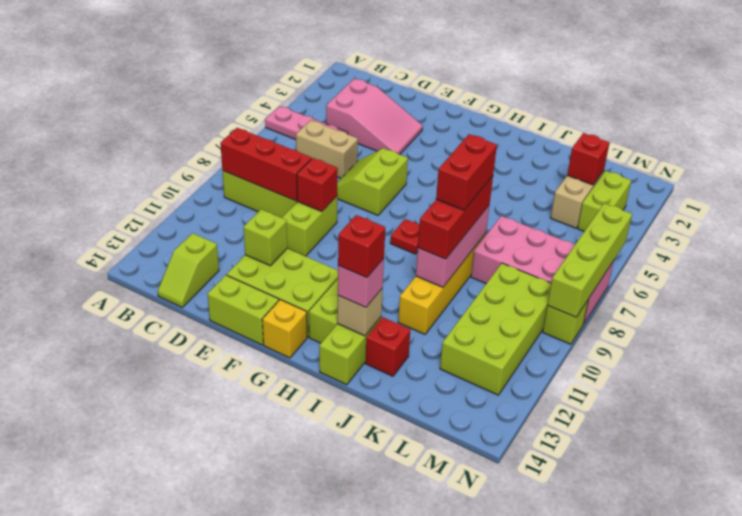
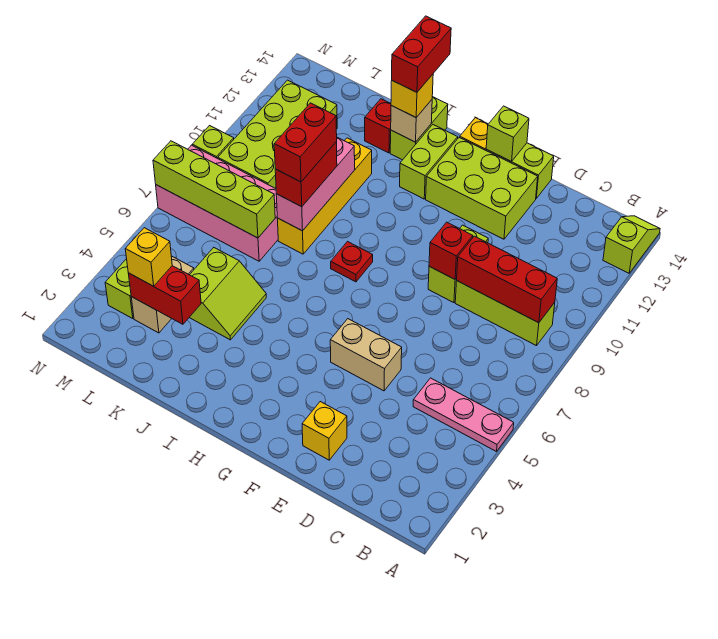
pink slope C3:E4 level 1 top C -> none
tan brick C6:D6 level 1 -> tan brick E5:F5 level 1
lime slope C13:C14 level 1 top 13 -> lime slope A13:A14 level 1 top 13
none -> yellow brick E2 level 1
lime slope E6:F7 level 1 top F -> lime slope J4:K5 level 1 top K
lime brick E12 level 2 -> lime brick F14 level 2
pink brick I13 level 3 -> yellow brick I13 level 3
red brick I13 level 4 -> red brick I13:I14 level 4
red brick J8:J10 level 3 -> red brick J8:J9 level 3
red brick L3 level 2 -> red brick K3:L3 level 2
none -> yellow brick L3 level 3
lime brick N6:N9 level 2 -> lime brick K7:N7 level 2

